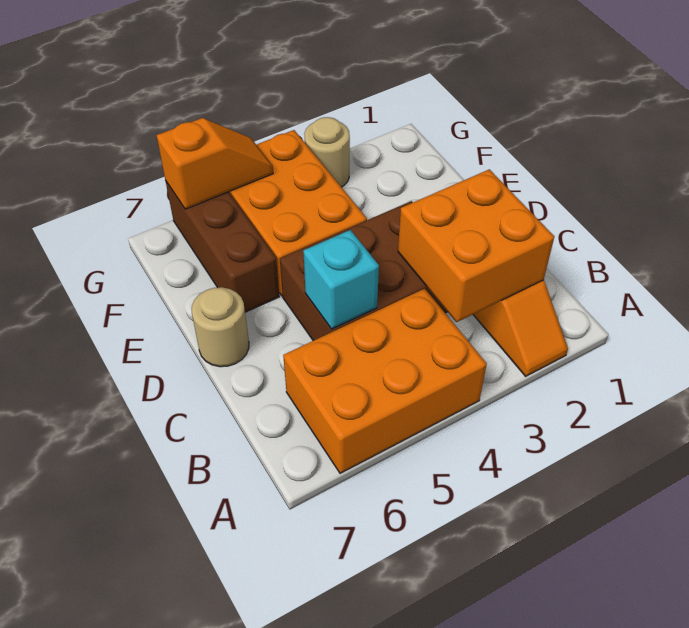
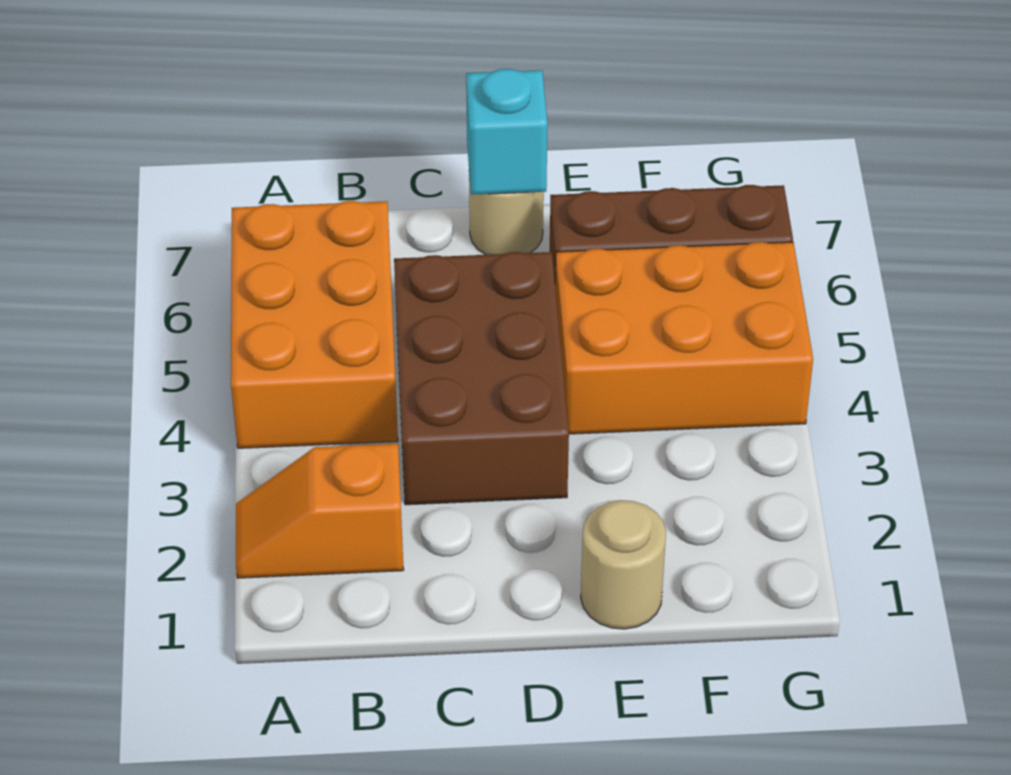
orange brick B2:C3 level 2 -> none
cyan brick C5 level 2 -> cyan brick D7 level 2
tan round brick G3 level 1 -> tan round brick E1 level 1
orange slope G5:G6 level 2 top 6 -> none

